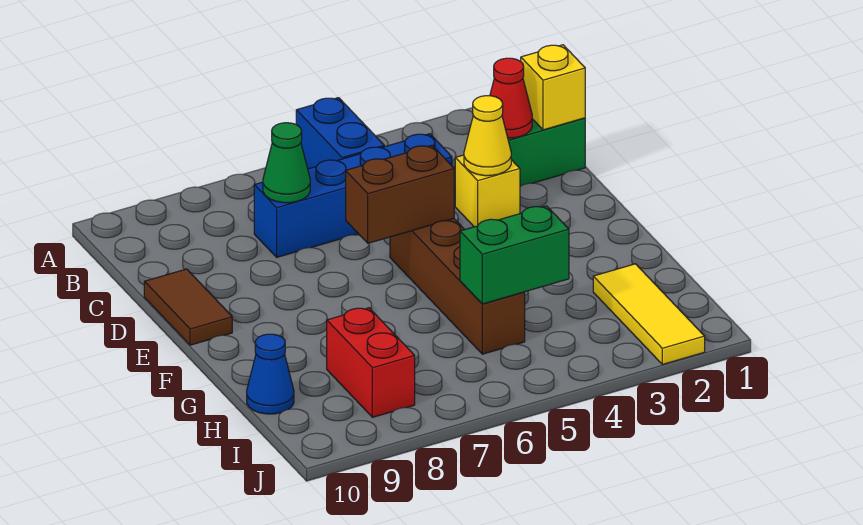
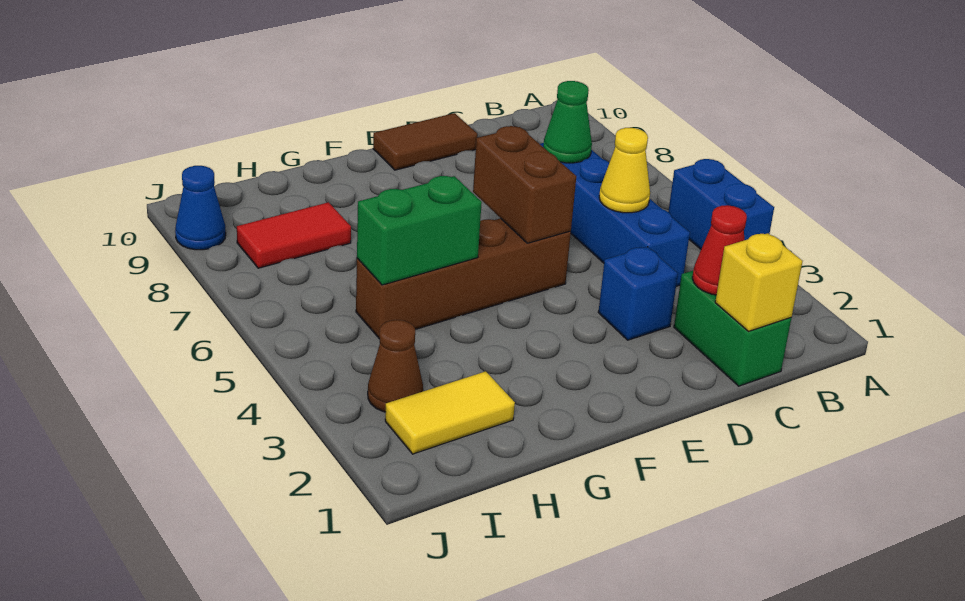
blue brick A5:B5 level 1 -> blue brick A4:A5 level 1
yellow brick D3 level 1 -> blue brick D3 level 1
yellow cone D3 level 2 -> yellow cone C5 level 2
yellow tile H2:J2 level 1 -> yellow tile H2:I2 level 1
green brick H4:H5 level 2 -> green brick G5:H5 level 2
red brick H8:I8 level 1 -> red tile H8:I8 level 1
blue cone H10 level 1 -> blue cone J9 level 1
none -> brown cone I3 level 1

